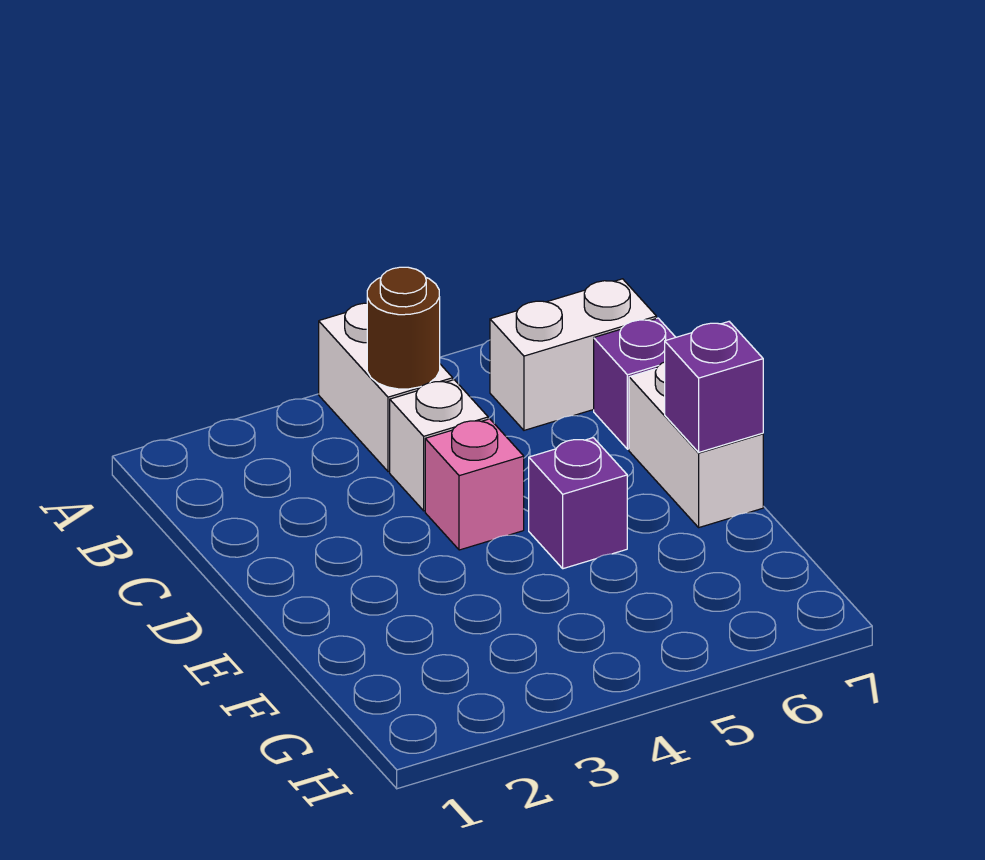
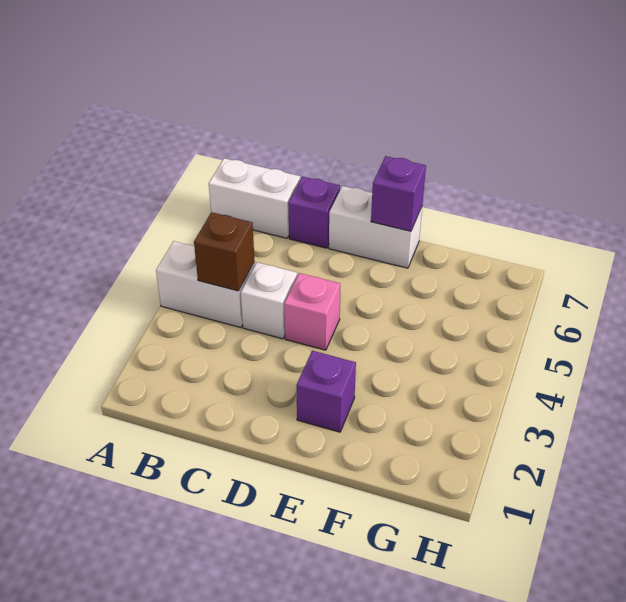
brown round brick B4 level 2 -> brown brick B4 level 2
white brick B6:B7 level 1 -> white brick A7:B7 level 1
purple brick E5 level 1 -> purple brick E2 level 1

